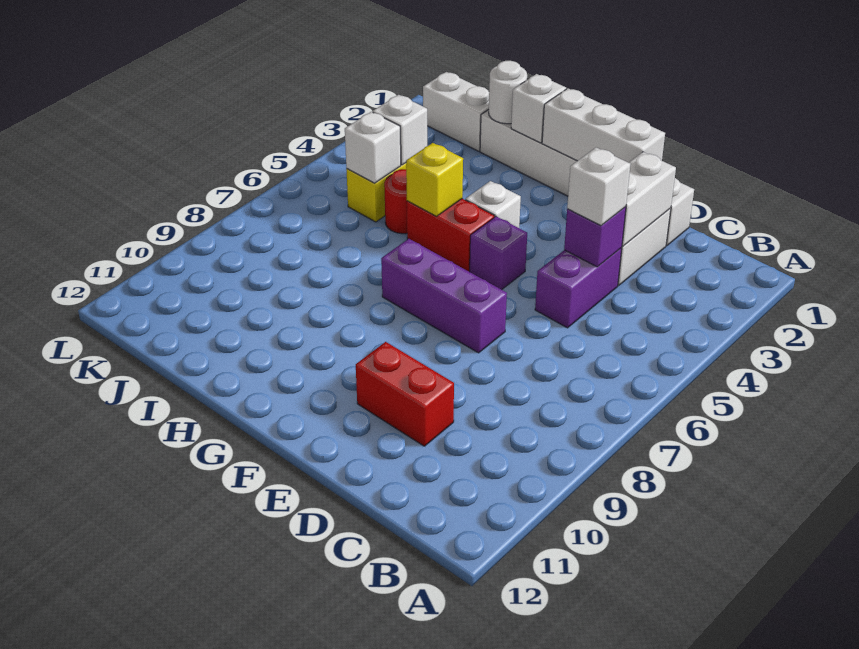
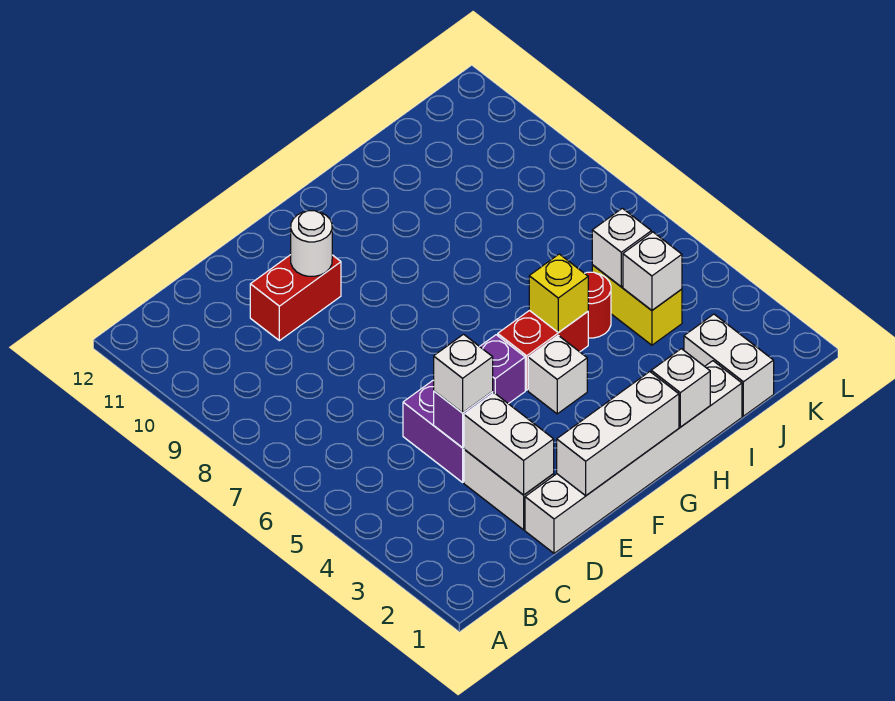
purple brick E7:G7 level 1 -> none
white round brick I1 level 2 -> white round brick E10 level 2
white brick J1:K1 level 1 -> white brick J1:J2 level 1

